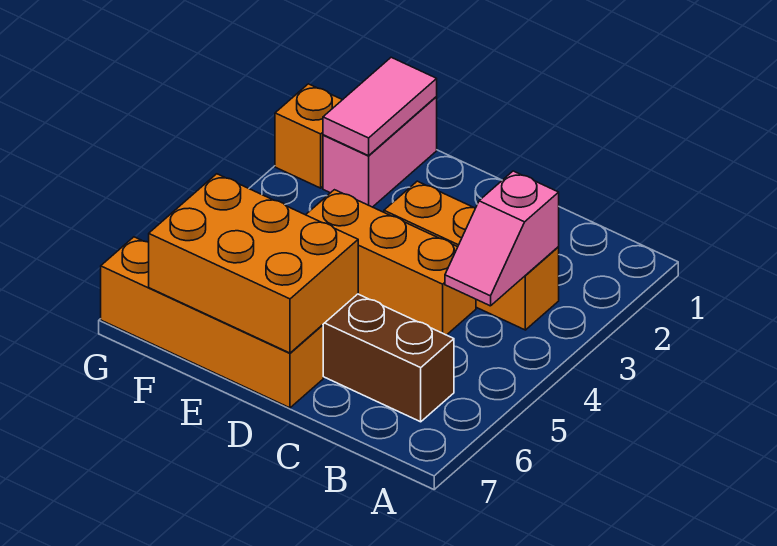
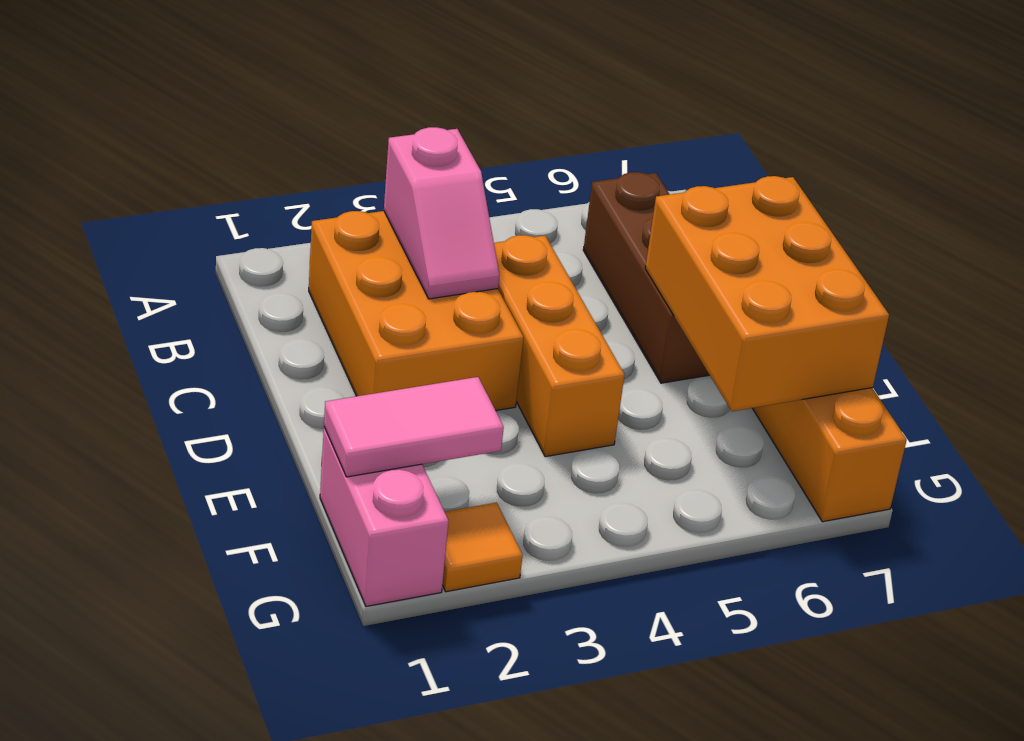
orange brick B3:D3 level 1 -> orange brick B2:D3 level 1
pink slope B3:B4 level 2 top 3 -> pink slope B3:C3 level 2 top B
pink brick F1:F2 level 1 -> pink brick F1:G1 level 1
orange brick G2 level 1 -> orange tile G2 level 1

